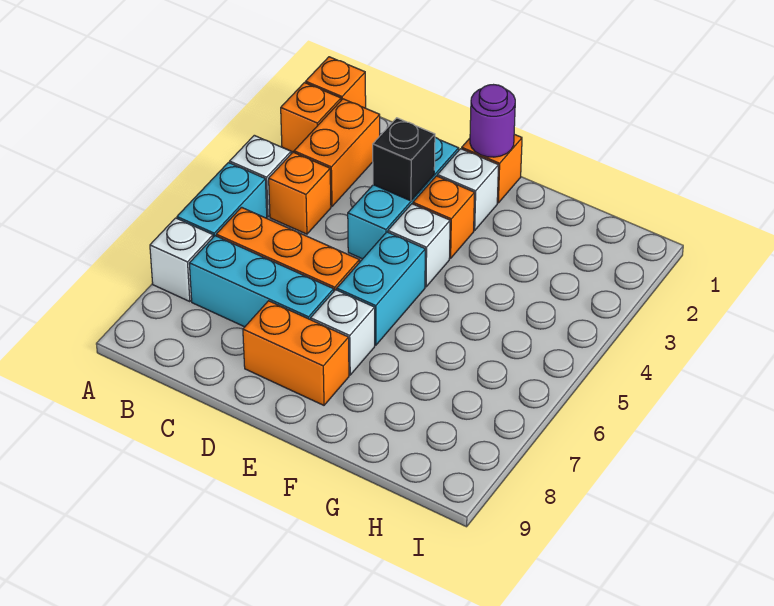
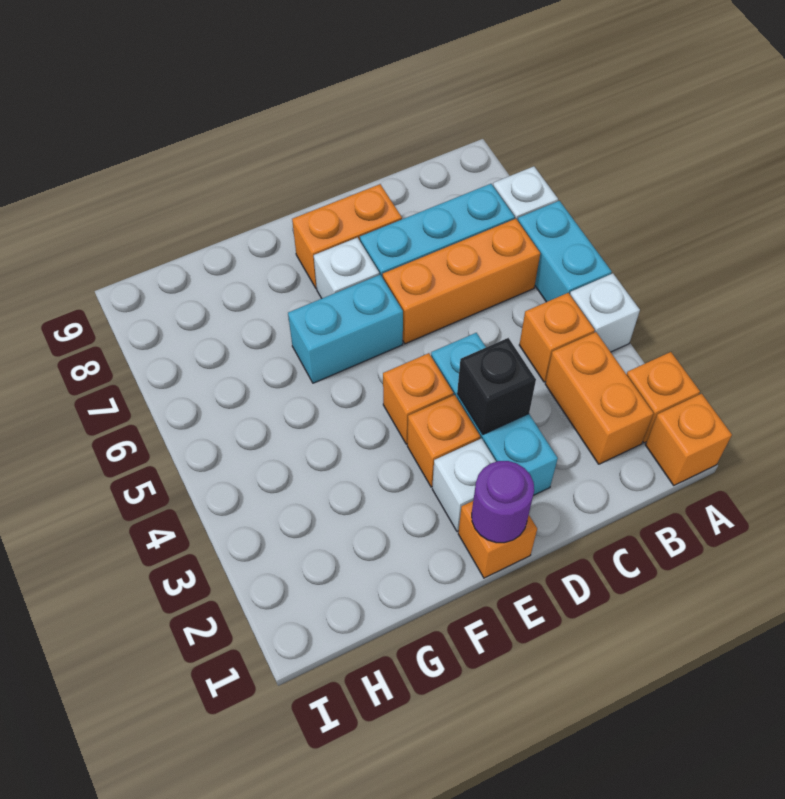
white brick E4 level 1 -> orange brick E4 level 1
cyan brick E5:E6 level 1 -> cyan brick E6:F6 level 1

